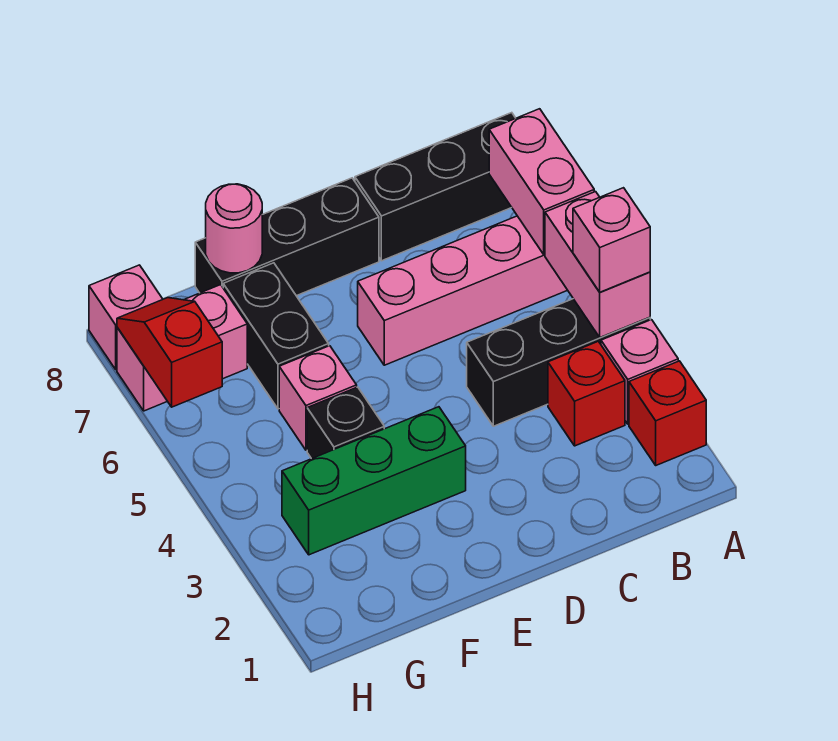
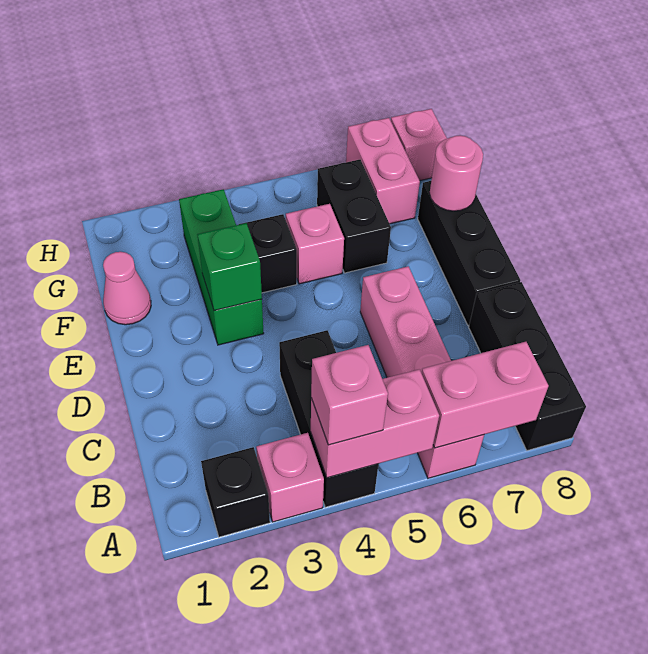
red brick A2 level 1 -> black brick A2 level 1
red brick B3 level 1 -> none
none -> green brick E3 level 2
none -> pink cone F1 level 1
black brick F6:F7 level 1 -> black brick F6:G6 level 1
red slope H6:H7 level 2 top 6 -> none

